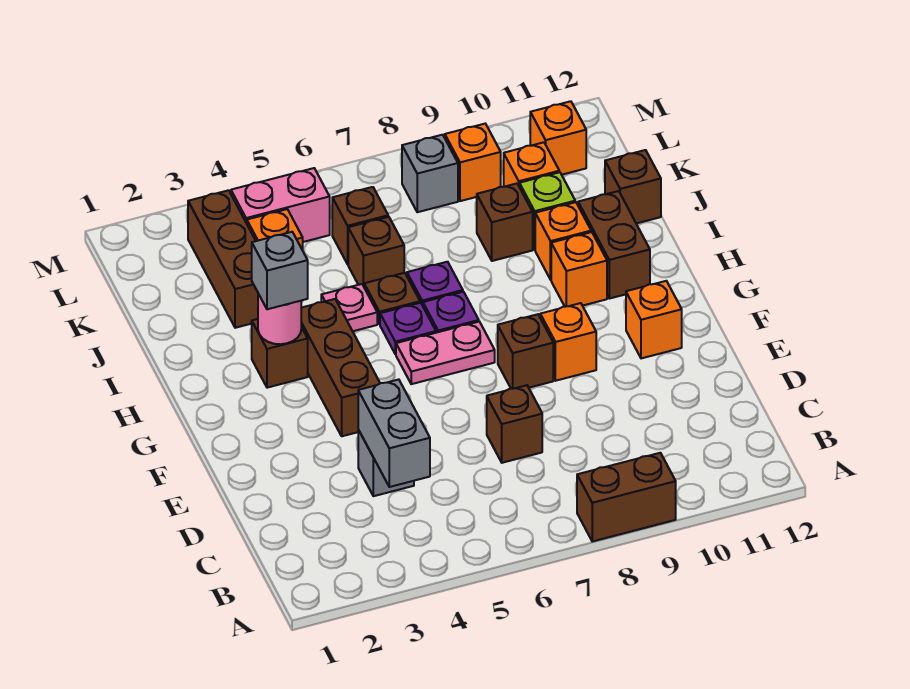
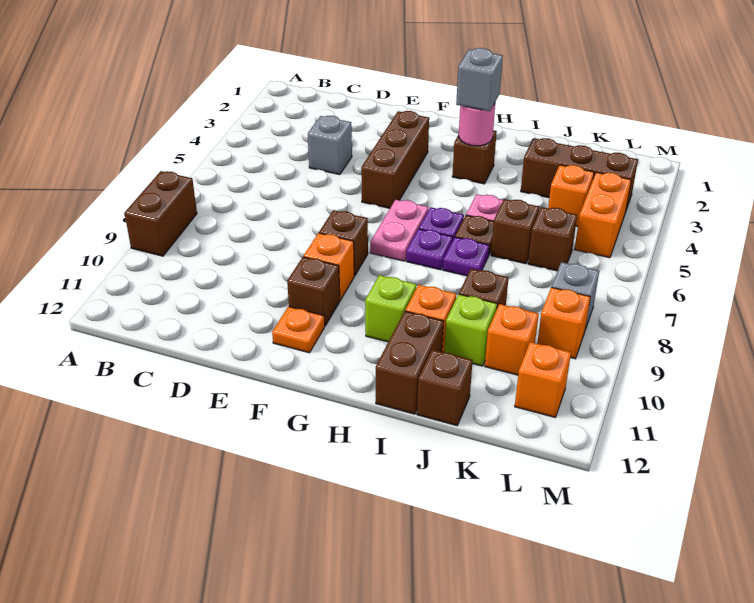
grey brick C4:D4 level 2 -> none
brown brick D7 level 1 -> brown brick F10 level 1
brown brick F4:H4 level 1 -> brown brick F3:F5 level 1
orange brick F11 level 1 -> orange plate F11 level 1
orange brick H10 level 1 -> lime brick H10 level 1
brown brick H11:I11 level 1 -> brown brick I11:I12 level 1
pink brick L4:L5 level 1 -> orange brick L4:L5 level 1

